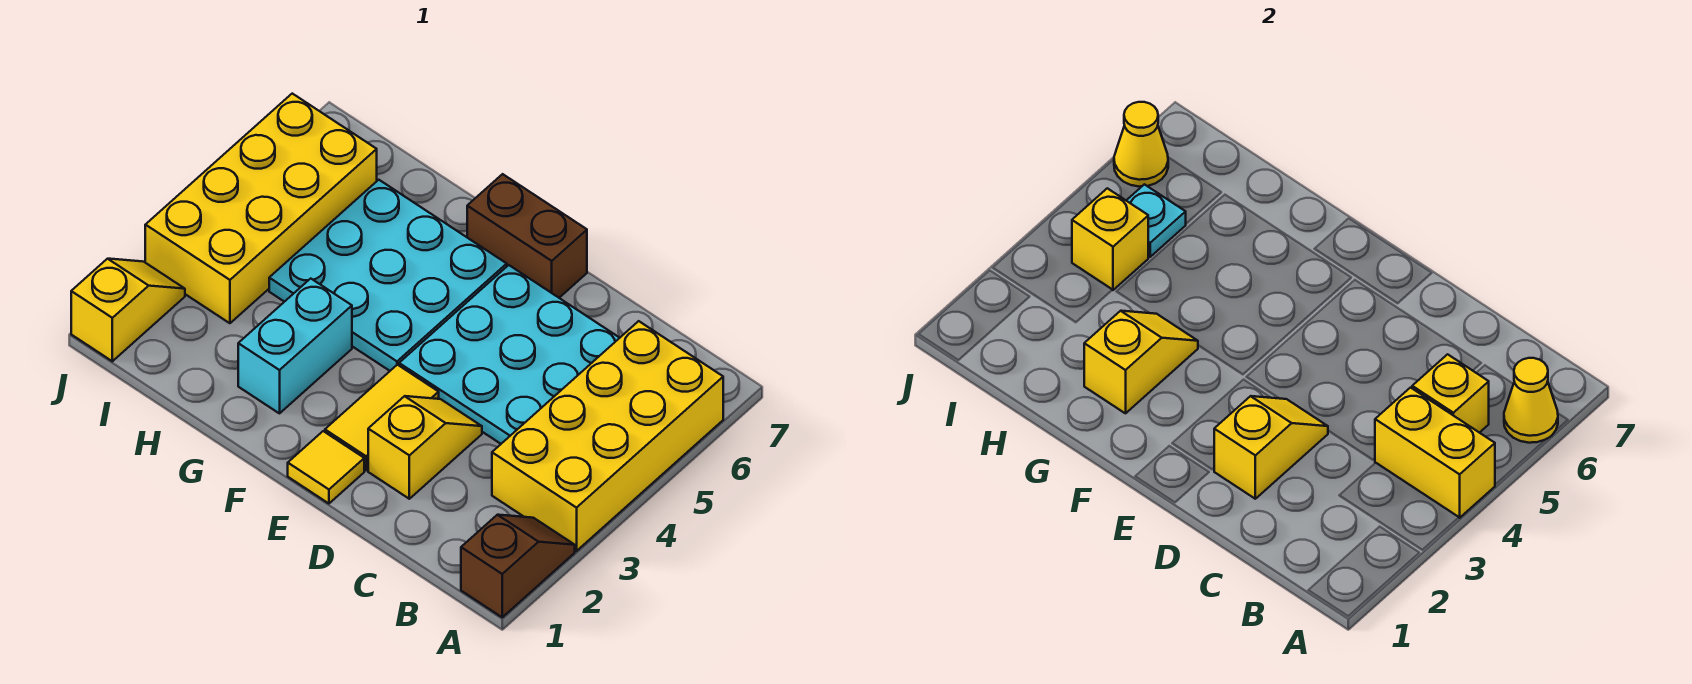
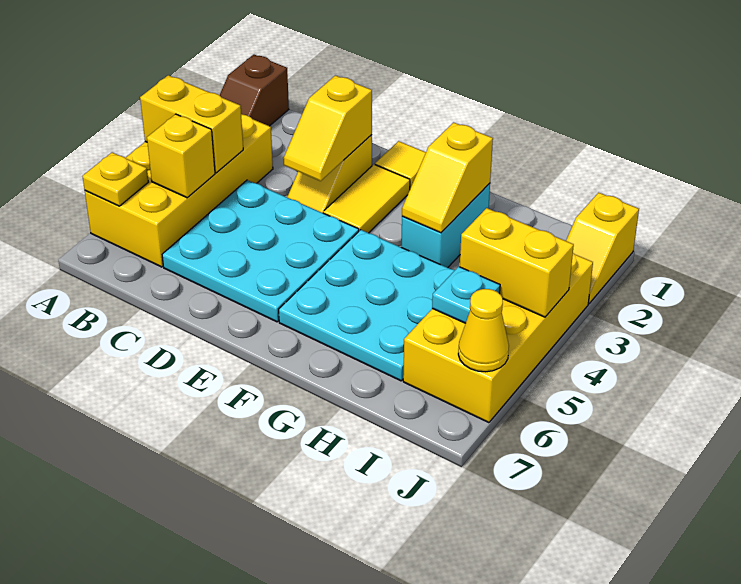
yellow cone A6 level 2 -> yellow plate A6 level 2
brown brick E7:F7 level 1 -> none
yellow brick I4 level 2 -> yellow brick I4:J4 level 2

